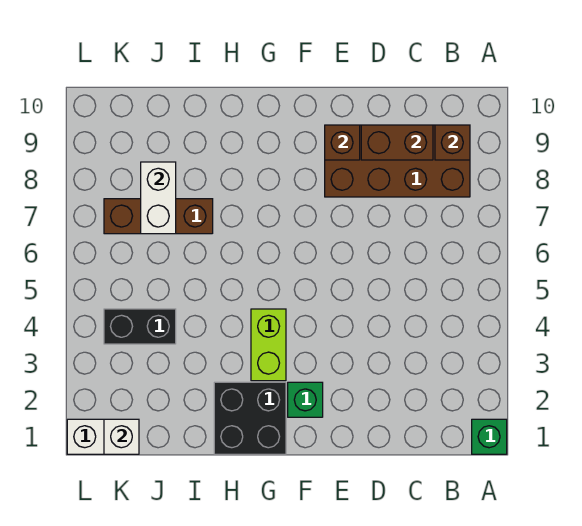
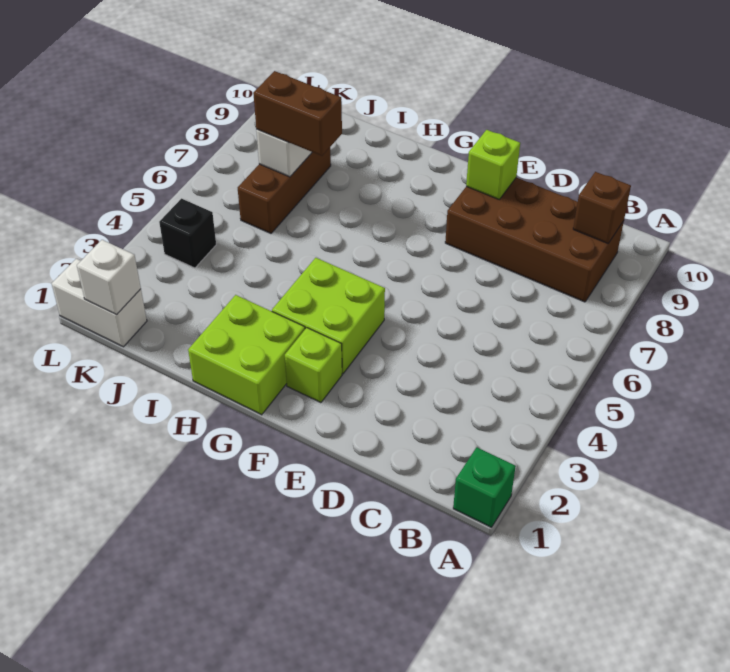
brown brick C9:D9 level 2 -> brown brick I7:J7 level 3
brown brick E9 level 2 -> lime brick E9 level 2
green brick F2 level 1 -> lime brick F2 level 1
black brick G1:H2 level 1 -> lime brick G1:H2 level 1
lime brick G3:G4 level 1 -> lime brick F3:G4 level 1
brown brick I7:K7 level 1 -> brown brick J6:J8 level 1
black brick J4:K4 level 1 -> black brick K4 level 1

